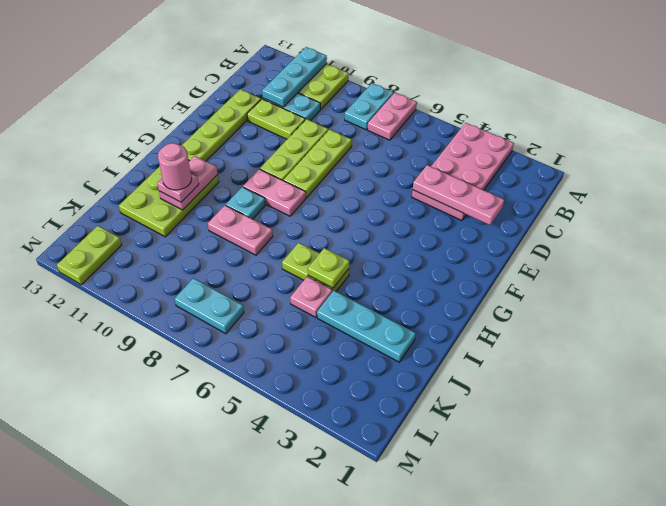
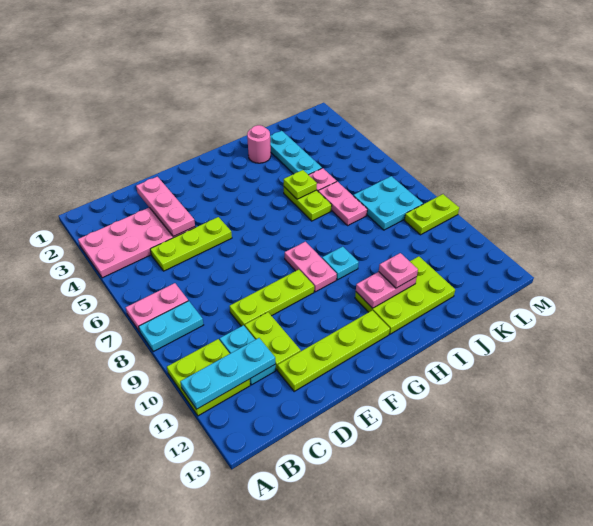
lime plate D8:F8 level 1 -> lime plate C5:E5 level 1
pink plate I8:I9 level 1 -> pink plate J6:J7 level 1
pink round brick I11 level 4 -> pink round brick I2 level 1
cyan plate L7:L8 level 1 -> cyan plate K7:L8 level 1
lime plate L12:M12 level 1 -> lime plate L9:M9 level 1

